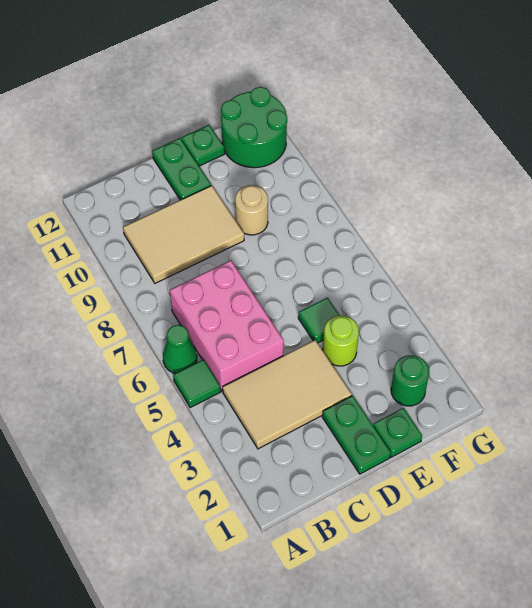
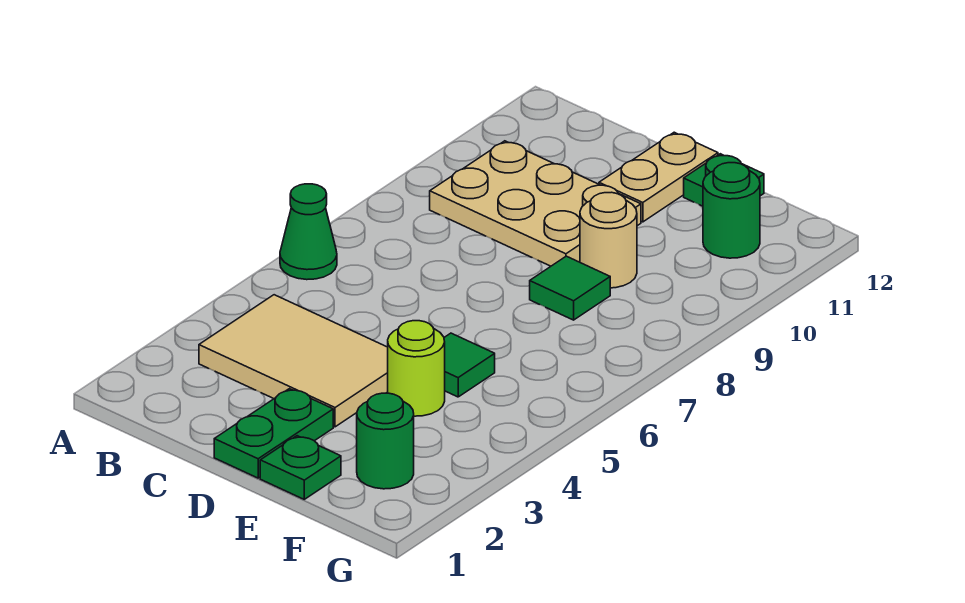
green tile A5 level 1 -> green tile E8 level 1
pink brick B5:C7 level 1 -> none
tan tile B9:D10 level 1 -> tan plate B9:D10 level 1
green plate D11:D12 level 1 -> tan plate D11:D12 level 1
green round brick F11:G12 level 1 -> green round brick F11 level 1

